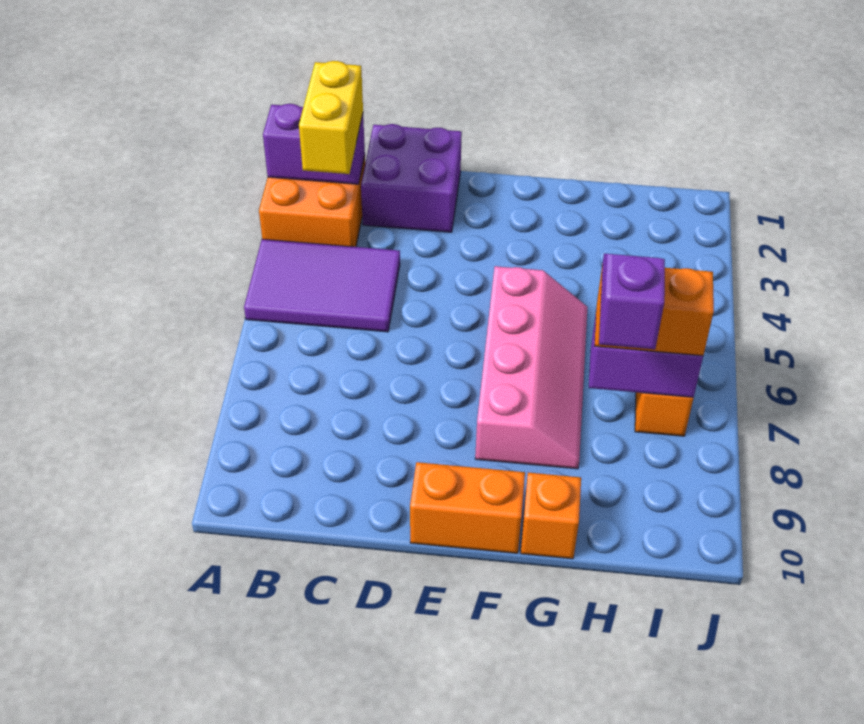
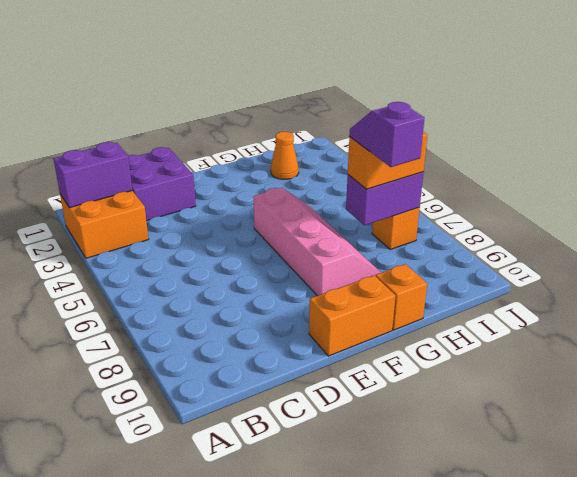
purple tile A4:C5 level 1 -> none
yellow brick B2:B3 level 3 -> none
none -> orange cone H2 level 1

